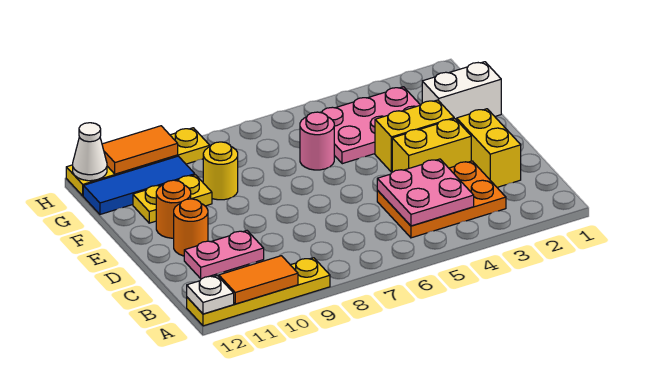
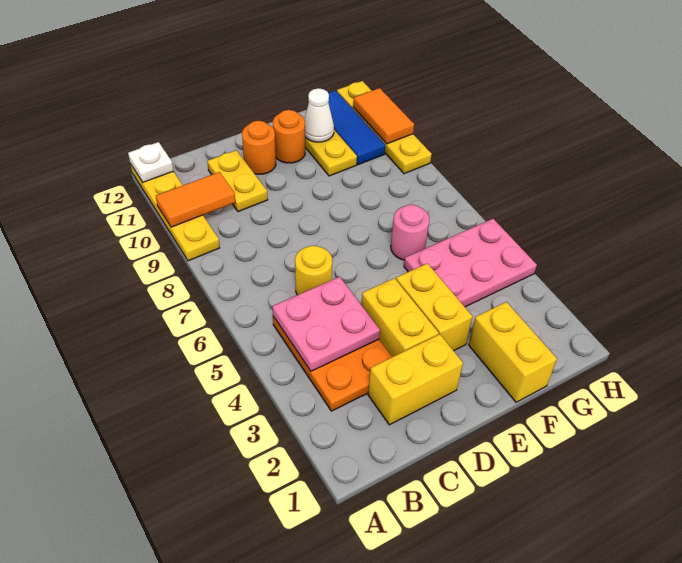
orange tile A10:A11 level 2 -> orange tile A10:B10 level 2
pink plate C10:C11 level 1 -> yellow plate C10:C11 level 1
white brick F1:F2 level 1 -> yellow brick F1:F2 level 1
pink plate F3:G5 level 1 -> pink plate F4:H5 level 1
yellow round brick F9 level 1 -> yellow round brick C6 level 1
white cone H12 level 2 -> white cone F11 level 2

